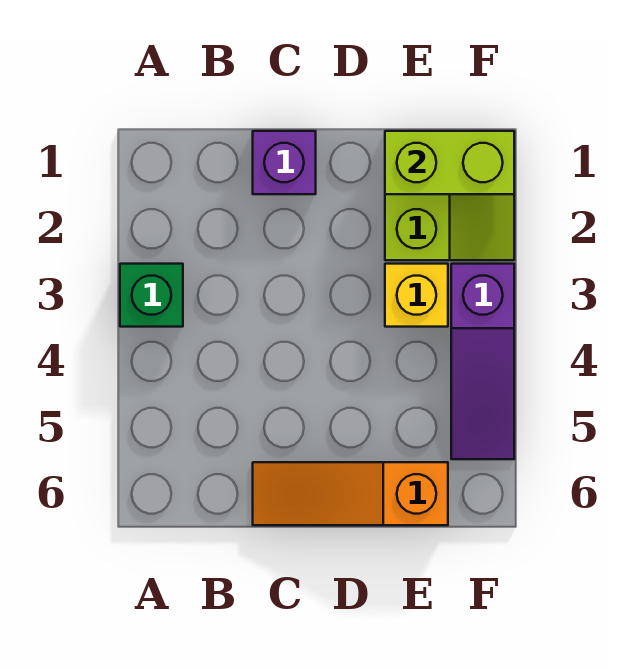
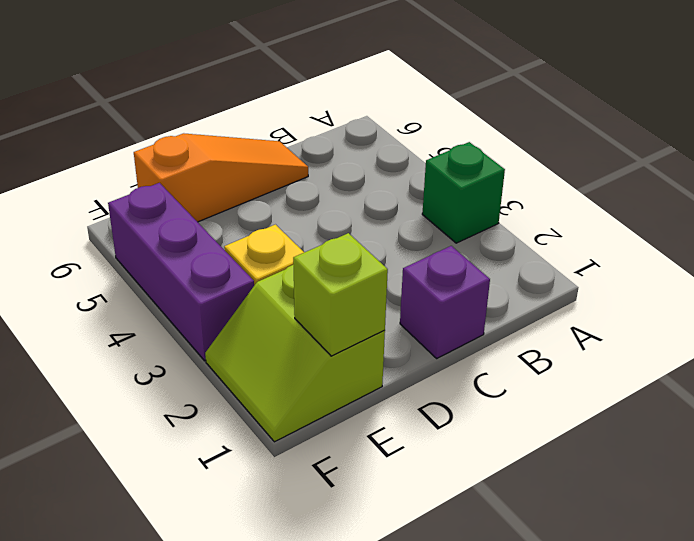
lime brick E1:F1 level 2 -> lime brick E1 level 2
purple slope F3:F5 level 1 top 3 -> purple brick F3:F5 level 1

